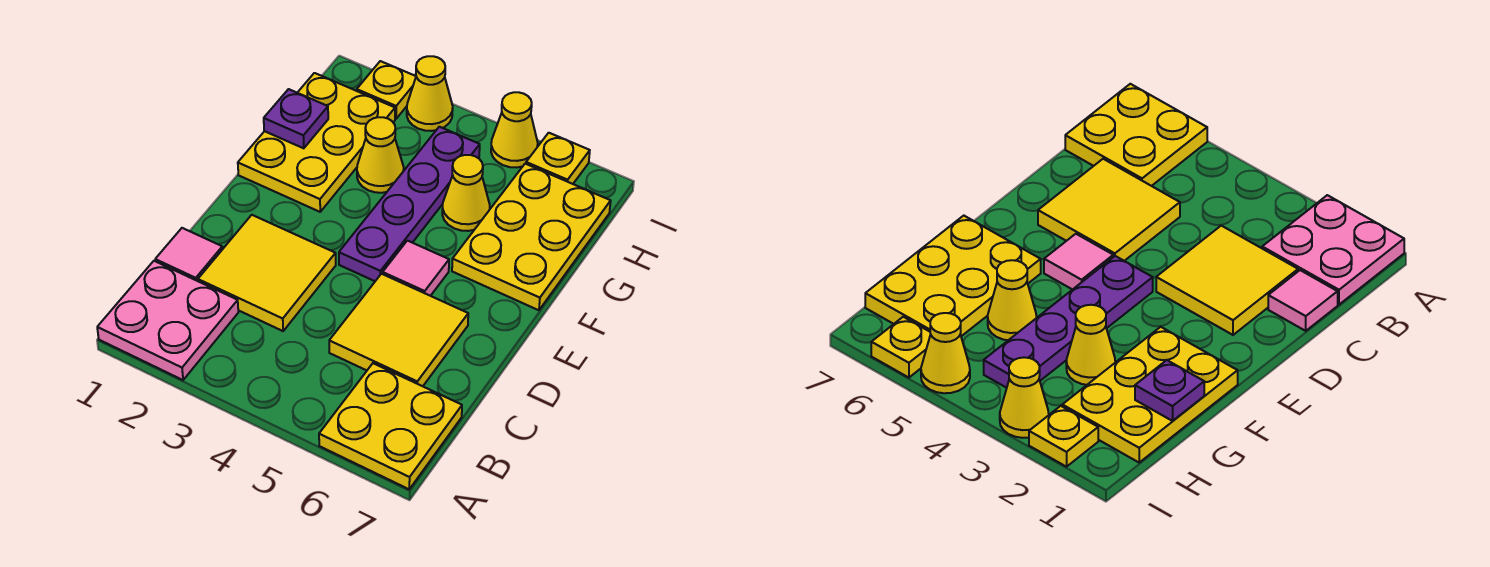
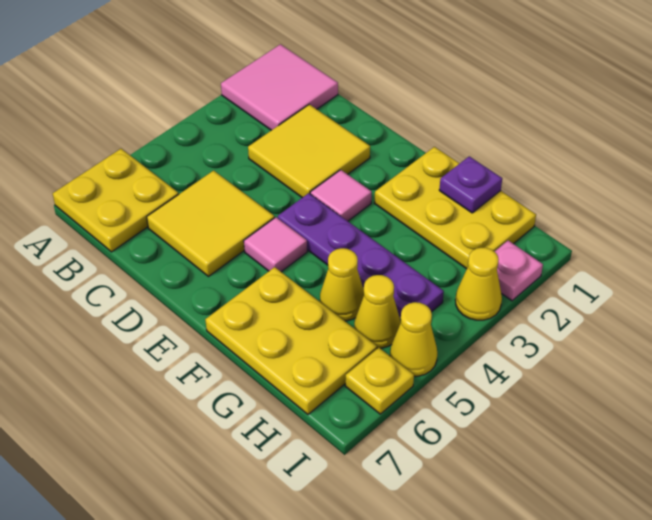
pink plate A1:B2 level 1 -> pink tile A1:B2 level 1
pink tile C1 level 1 -> pink tile E3 level 1
yellow cone G3 level 1 -> yellow cone H5 level 1
yellow plate I2 level 1 -> pink plate I2 level 1

